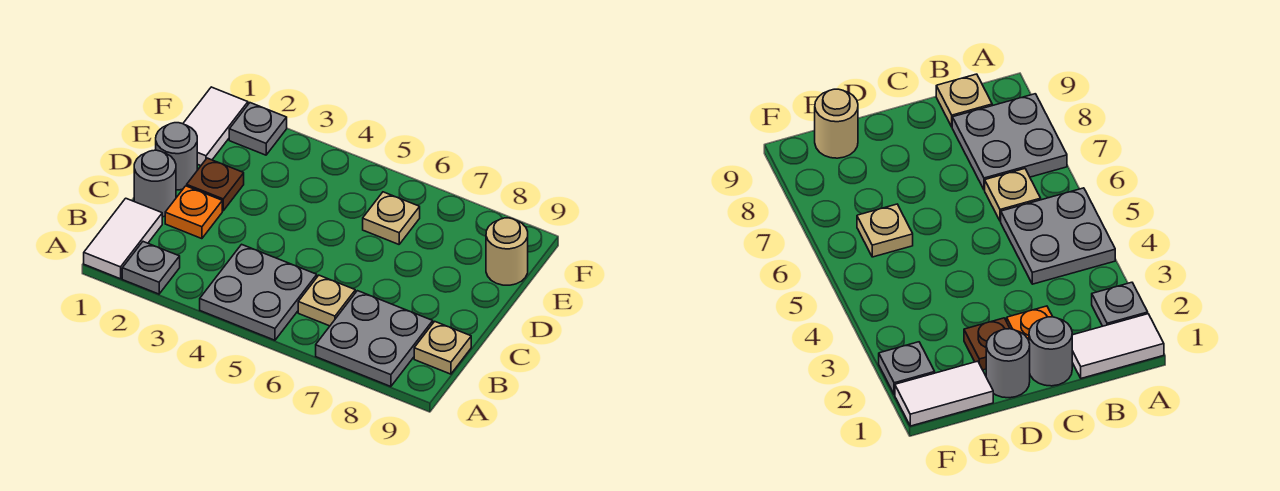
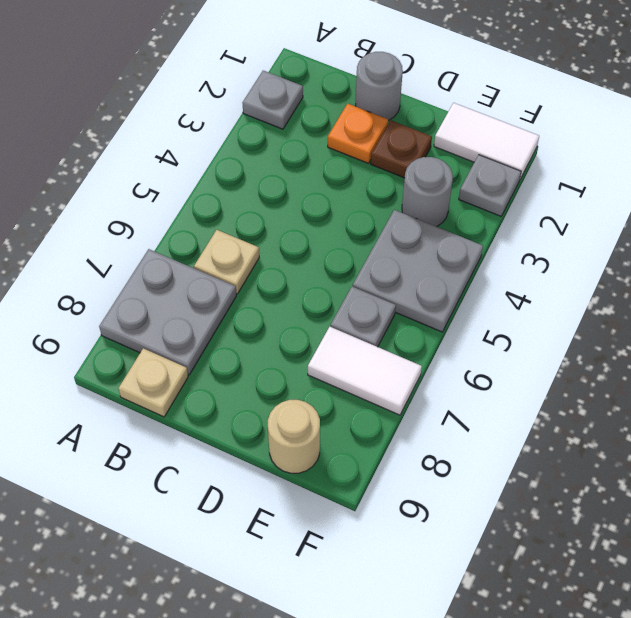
white tile A1:B1 level 1 -> white tile E7:F7 level 1
grey plate A4:B5 level 1 -> grey plate E4:F5 level 1
grey round brick D1 level 1 -> grey round brick E3 level 1
tan plate E6 level 1 -> grey plate E6 level 1

